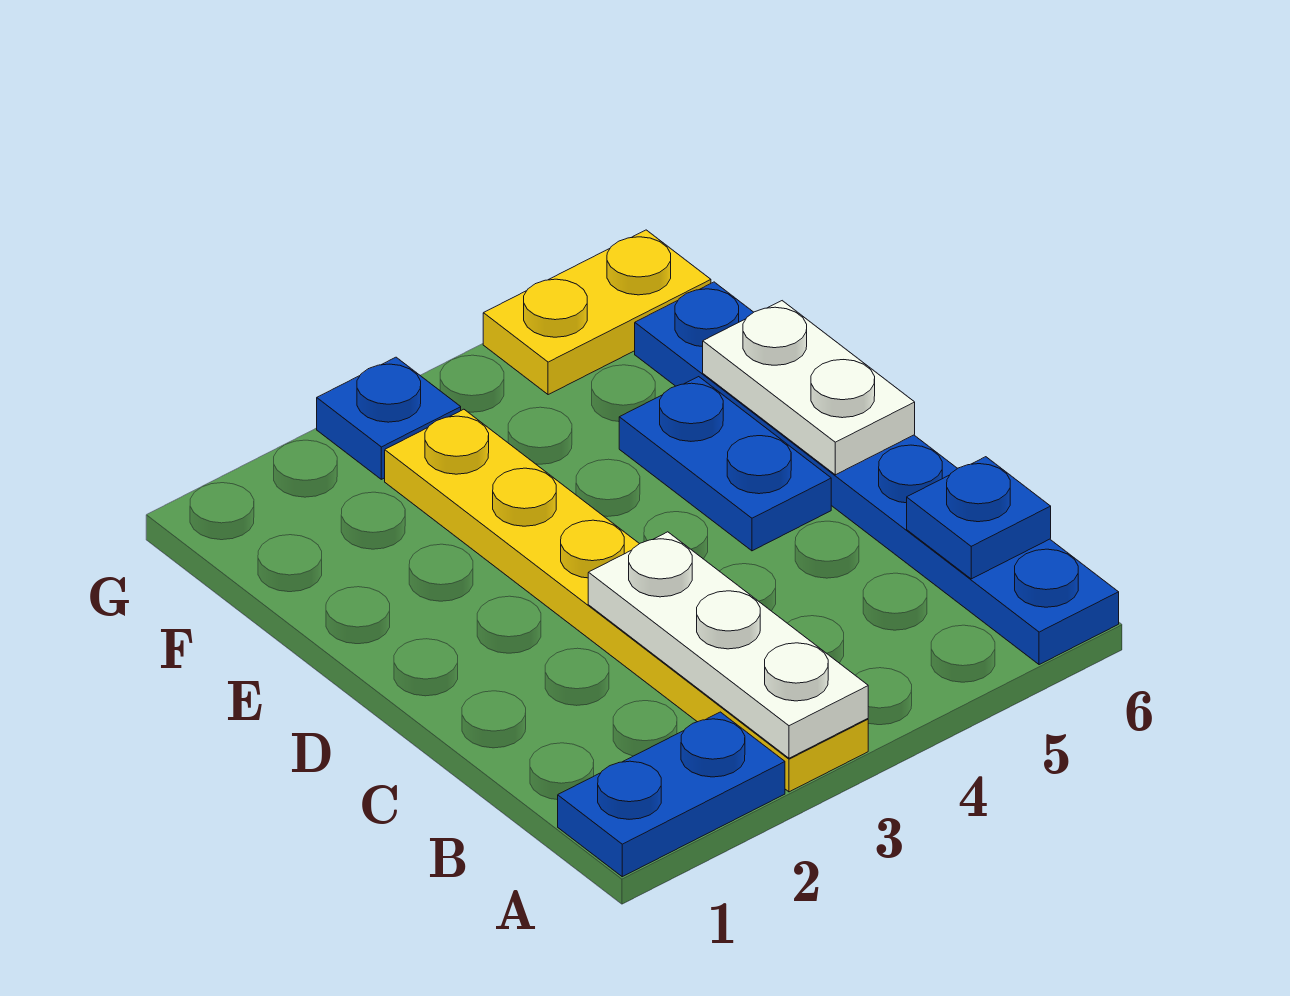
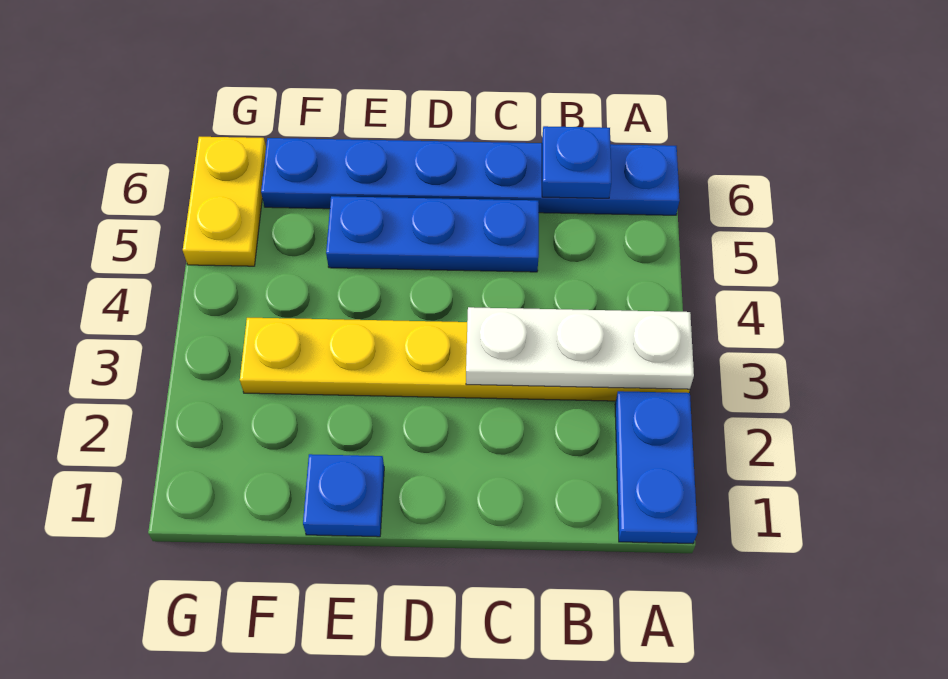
blue plate D5:E5 level 1 -> blue plate C5:E5 level 1
white plate D6:E6 level 2 -> none
blue plate G3 level 1 -> blue plate E1 level 1

